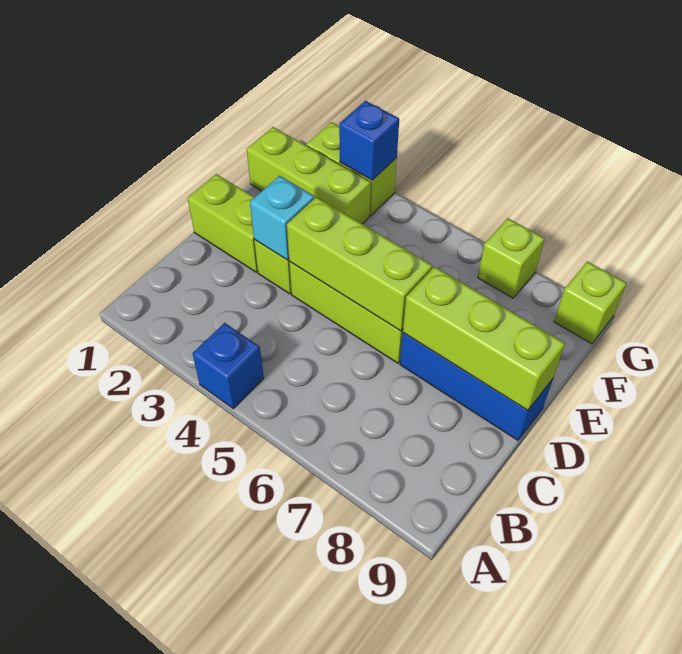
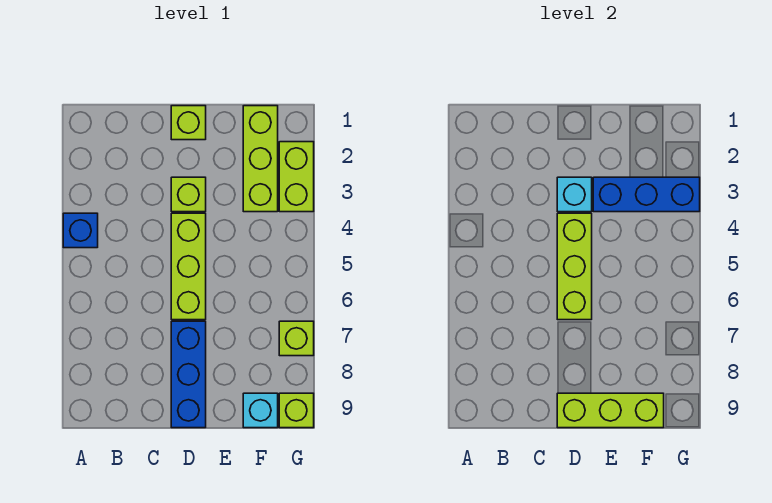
lime brick D1:D2 level 1 -> lime brick D1 level 1
lime brick D7:D9 level 2 -> lime brick D9:F9 level 2
none -> cyan brick F9 level 1
blue brick G3 level 2 -> blue brick E3:G3 level 2

